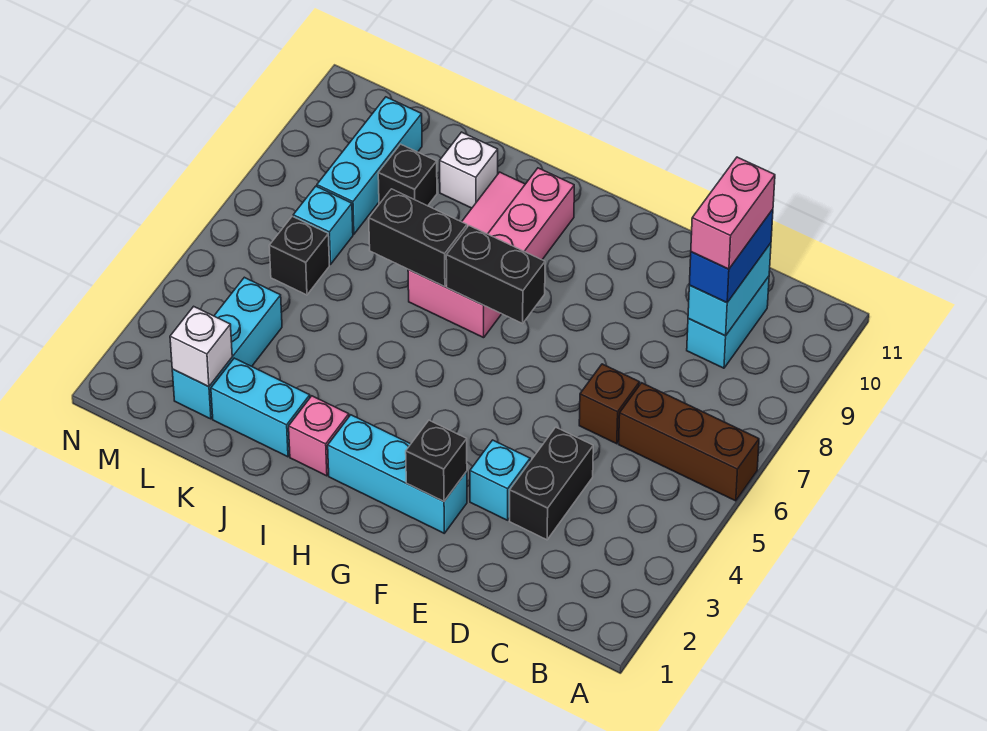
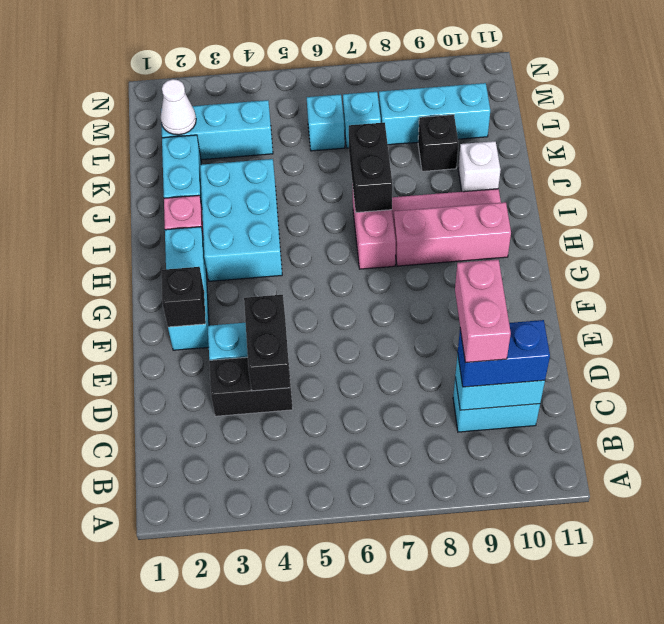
brown brick A6:C6 level 1 -> none
pink brick C9:C10 level 4 -> pink brick C9:D9 level 4
brown brick D6 level 1 -> none
black brick G7:H7 level 2 -> black brick D4:E4 level 2
none -> cyan brick H3:J4 level 1
white brick L2 level 2 -> white cone L2 level 2
black brick L6 level 1 -> cyan brick L6 level 1

